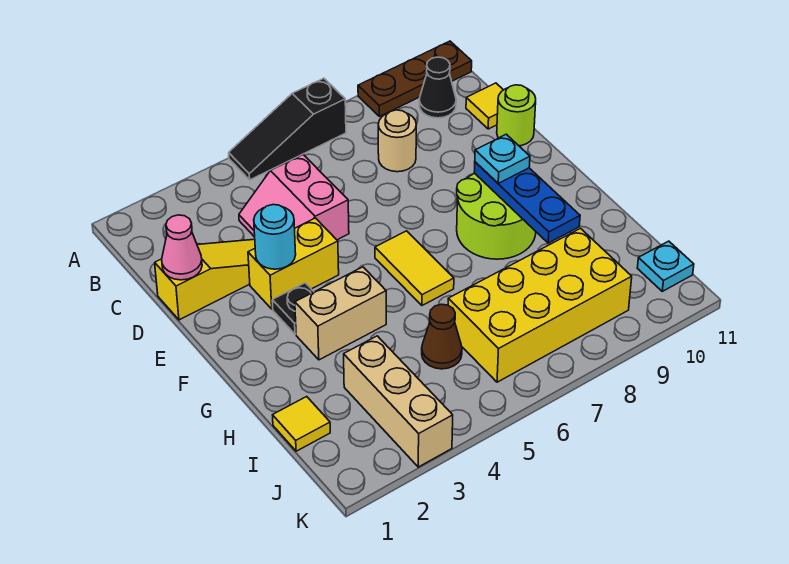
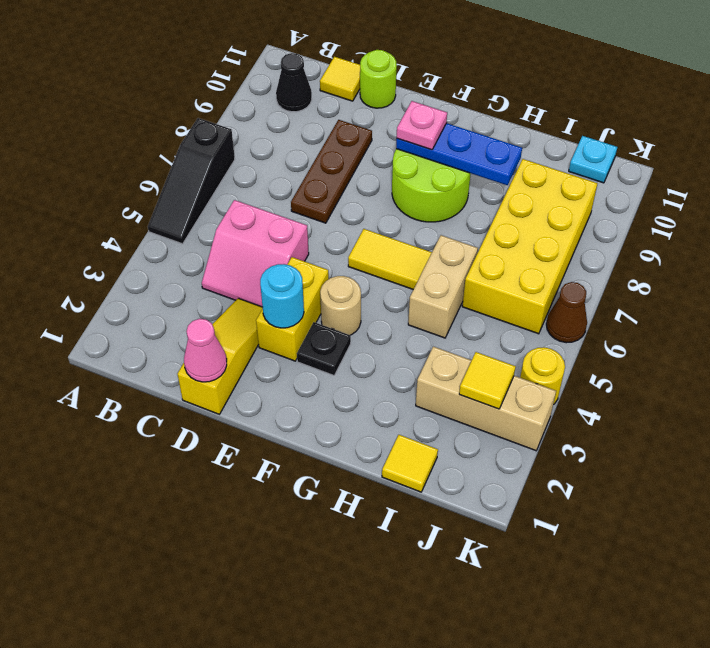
brown plate A9:A11 level 1 -> brown plate D7:D9 level 1
tan round brick C8 level 1 -> tan round brick F4 level 1
cyan plate F9 level 3 -> pink plate F9 level 3
tan brick G3:G4 level 1 -> tan brick H5:H6 level 1
brown cone I5 level 1 -> brown cone K6 level 1
none -> yellow tile J3 level 2
none -> yellow round brick K4 level 1

